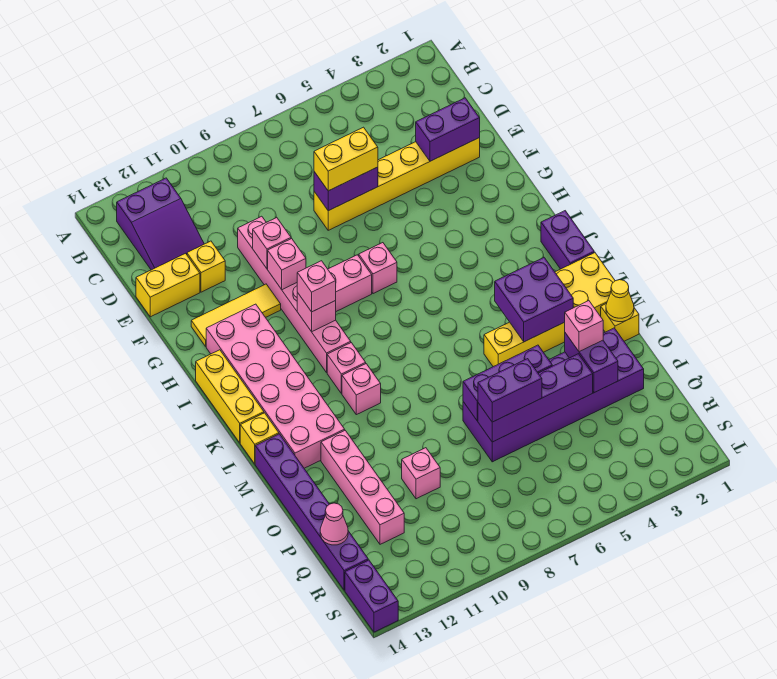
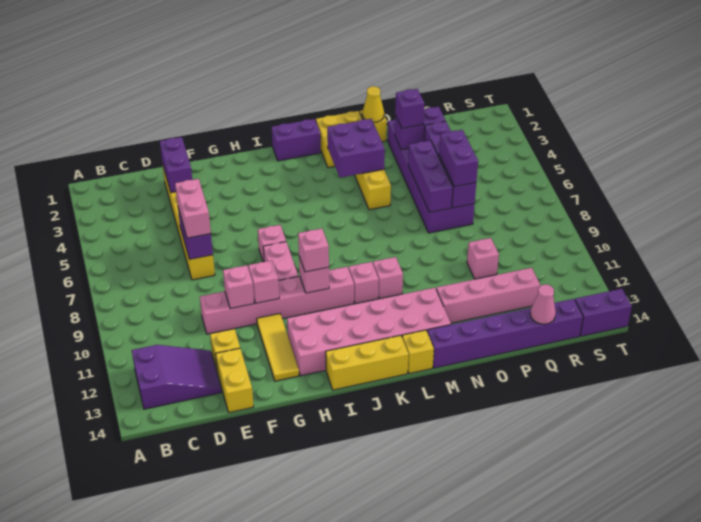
yellow brick E6:E7 level 3 -> pink brick E6:E7 level 3
pink brick O3 level 3 -> purple brick O3 level 3

